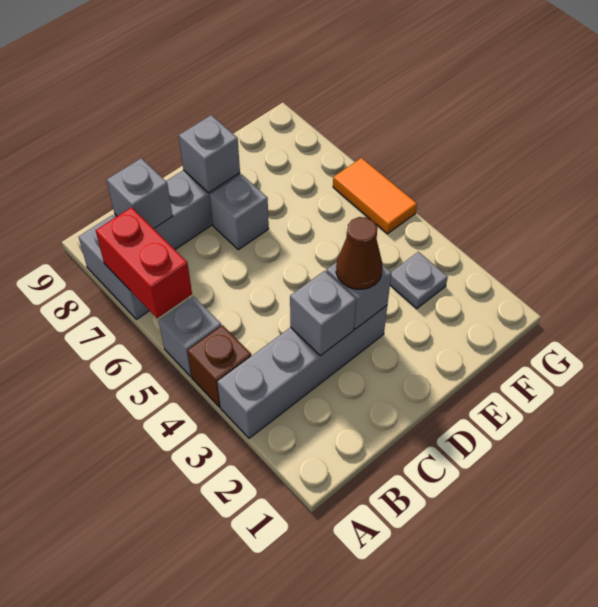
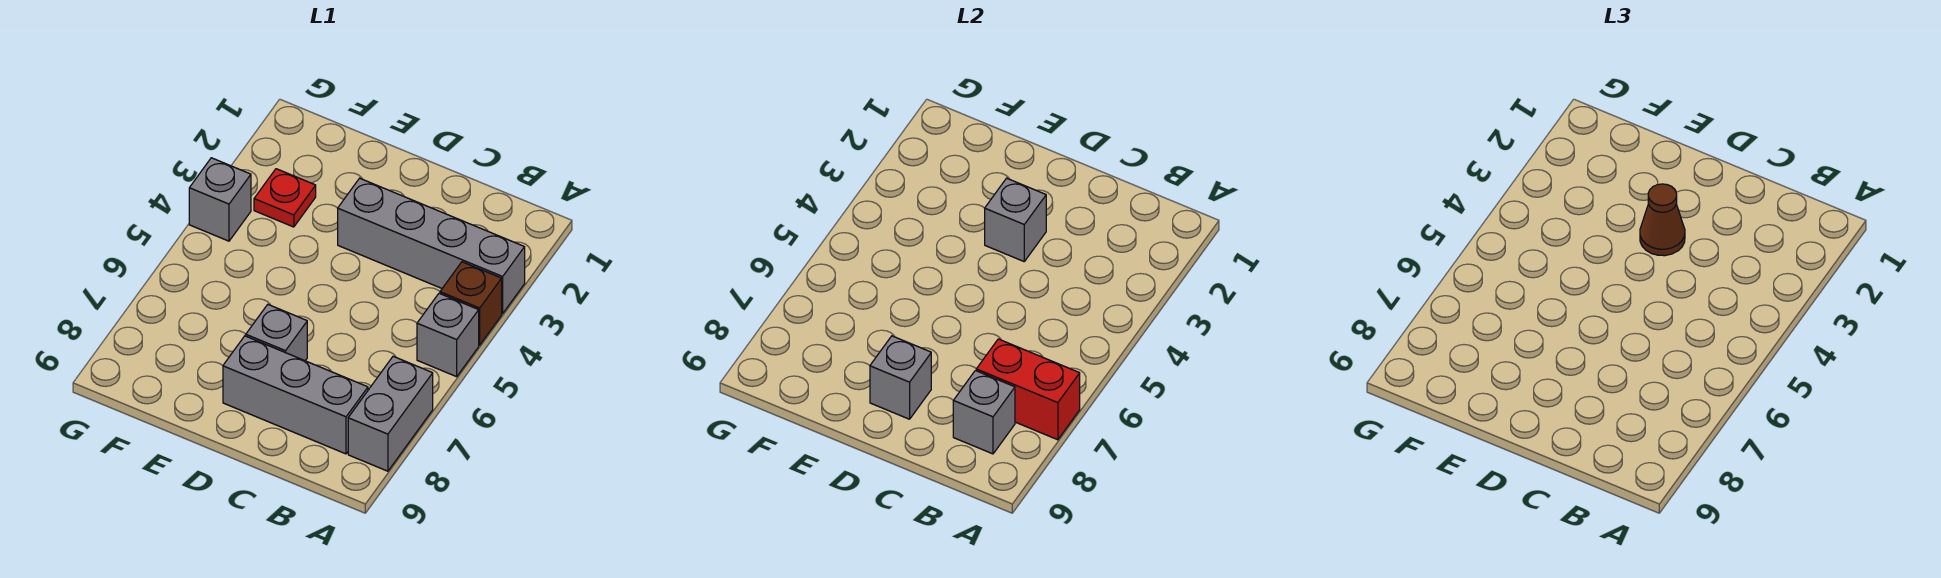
red brick A6:A7 level 2 -> red brick A7:B7 level 2
grey brick C3 level 2 -> grey brick G4 level 1
grey plate F3 level 1 -> red plate F3 level 1
orange tile G5:G6 level 1 -> none

